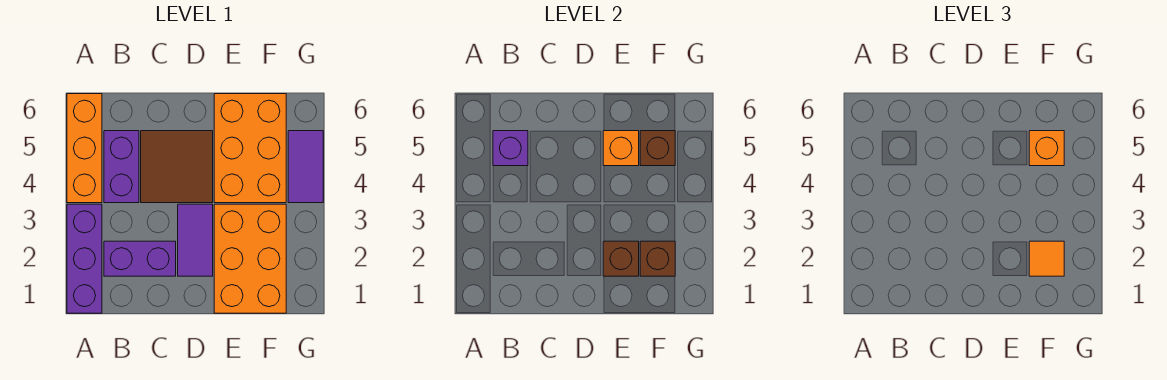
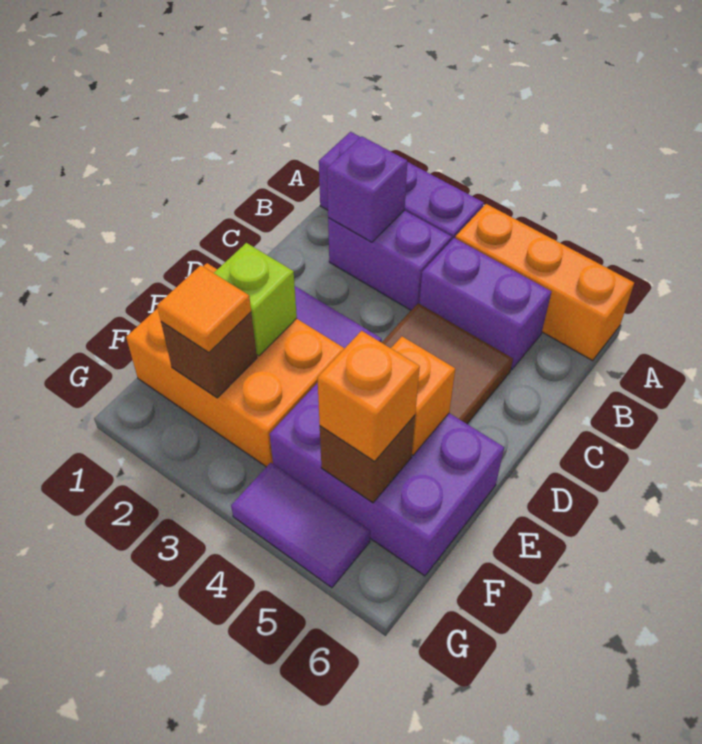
purple brick B2:C2 level 1 -> purple brick B2:B3 level 1
purple brick B5 level 2 -> purple brick B2 level 2
brown brick E2 level 2 -> lime brick E2 level 2
orange brick E4:F6 level 1 -> purple brick E4:F6 level 1

